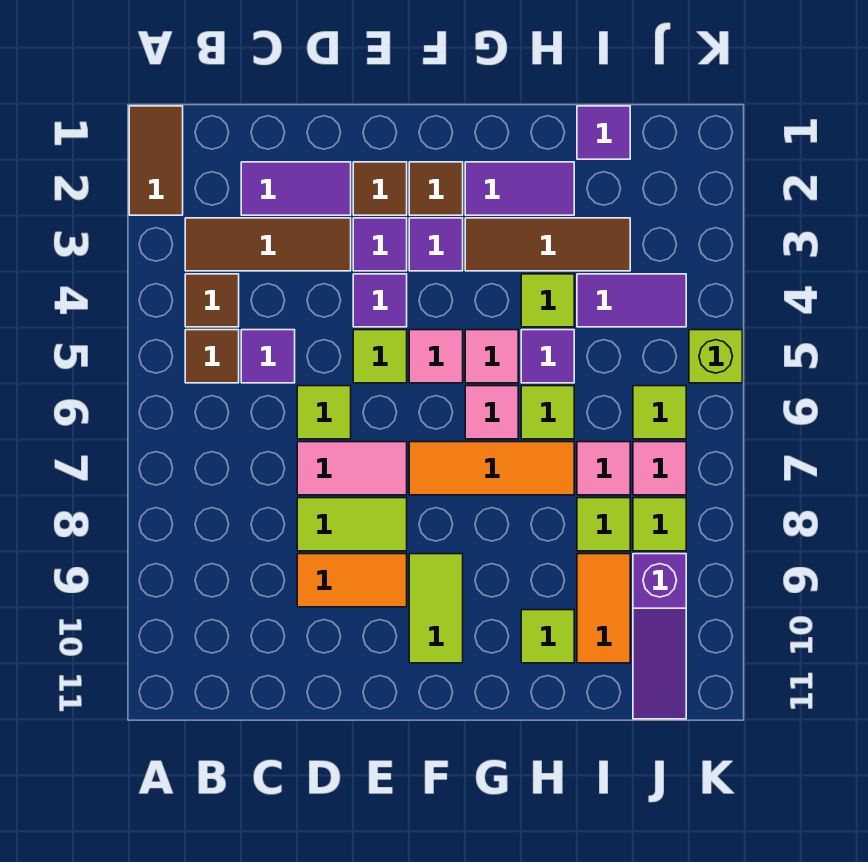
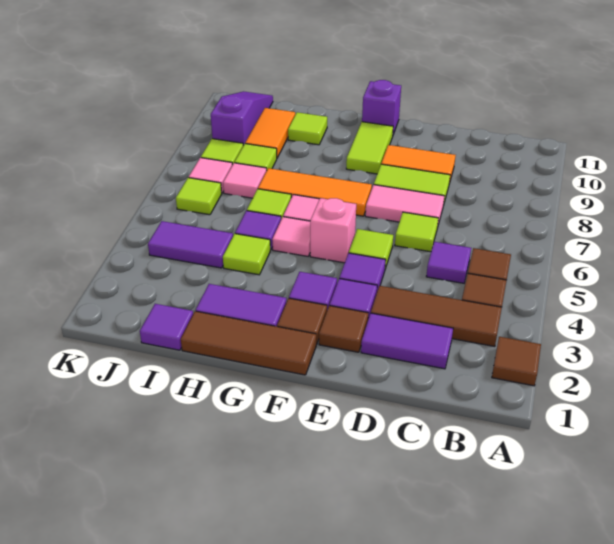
brown tile A1:A2 level 1 -> brown tile A2 level 1
pink tile F5 level 1 -> pink brick F5 level 1
none -> purple brick F11 level 1
brown tile G3:I3 level 1 -> brown tile F1:H1 level 1
lime brick K5 level 1 -> none

